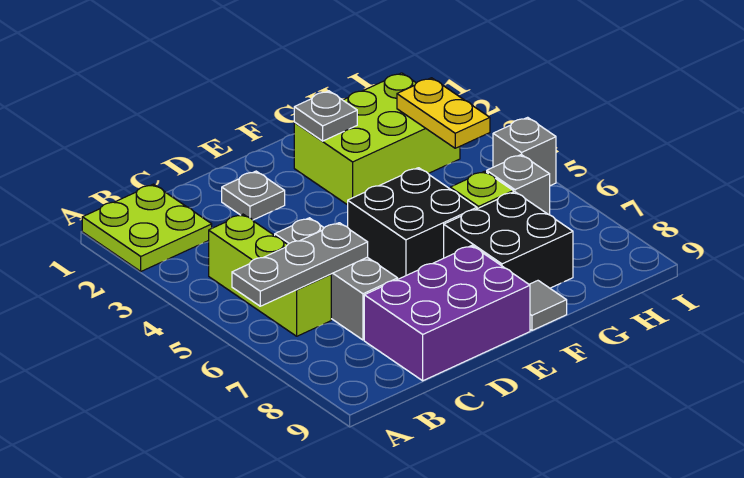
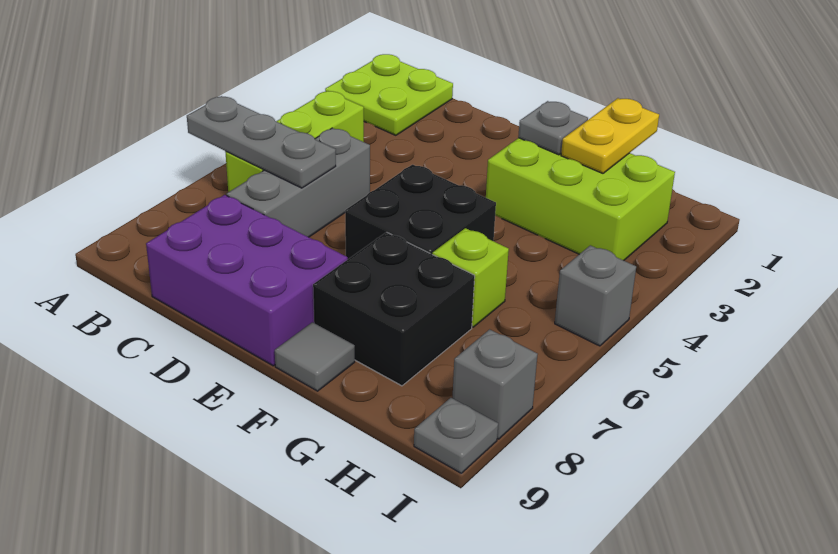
grey plate D2 level 1 -> grey plate I9 level 1
yellow plate H3:H4 level 2 -> yellow plate G1:G2 level 2
grey brick H6 level 1 -> grey brick I8 level 1

